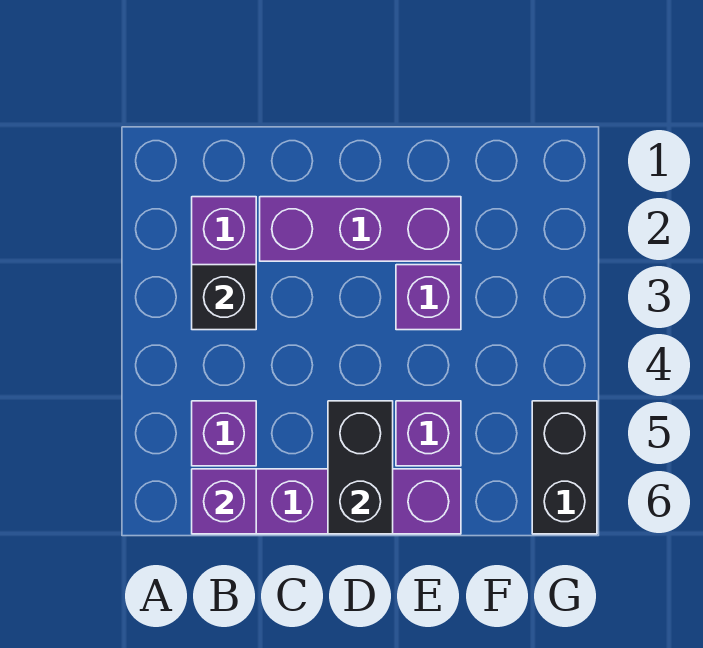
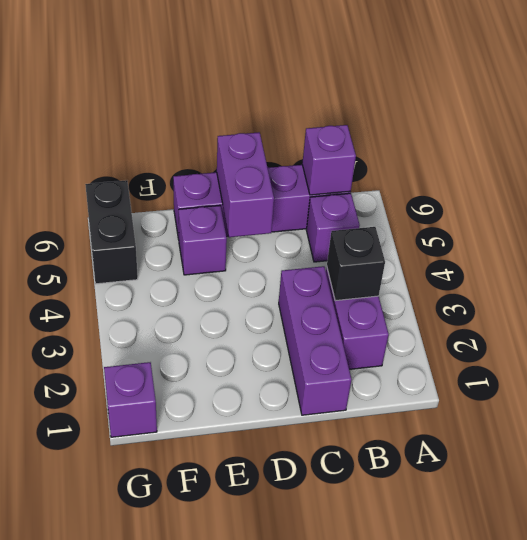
purple brick C2:E2 level 1 -> purple brick C1:C3 level 1
black brick D5:D6 level 2 -> purple brick D5:D6 level 2
purple brick E3 level 1 -> purple brick G1 level 1

